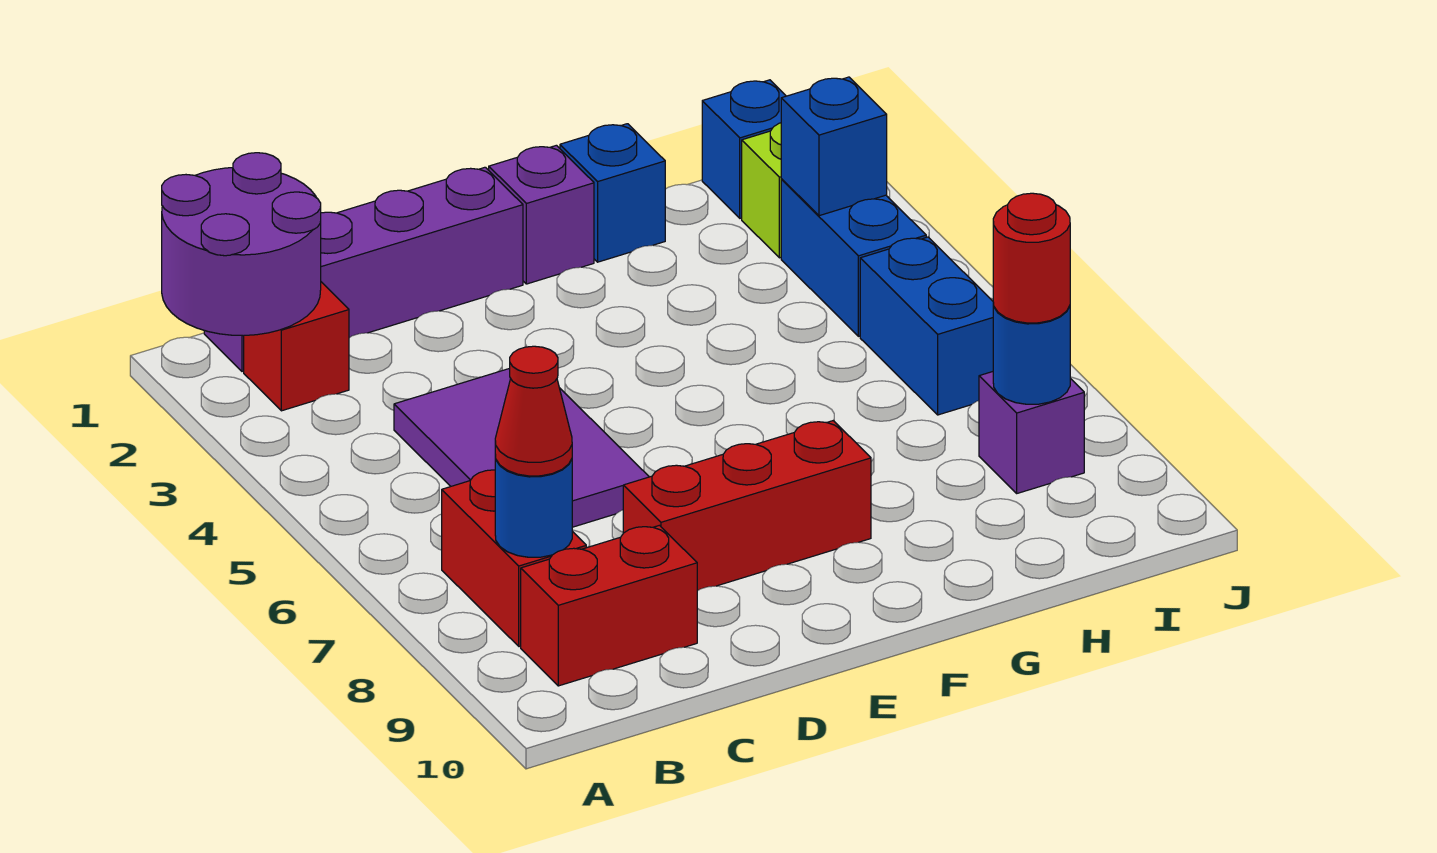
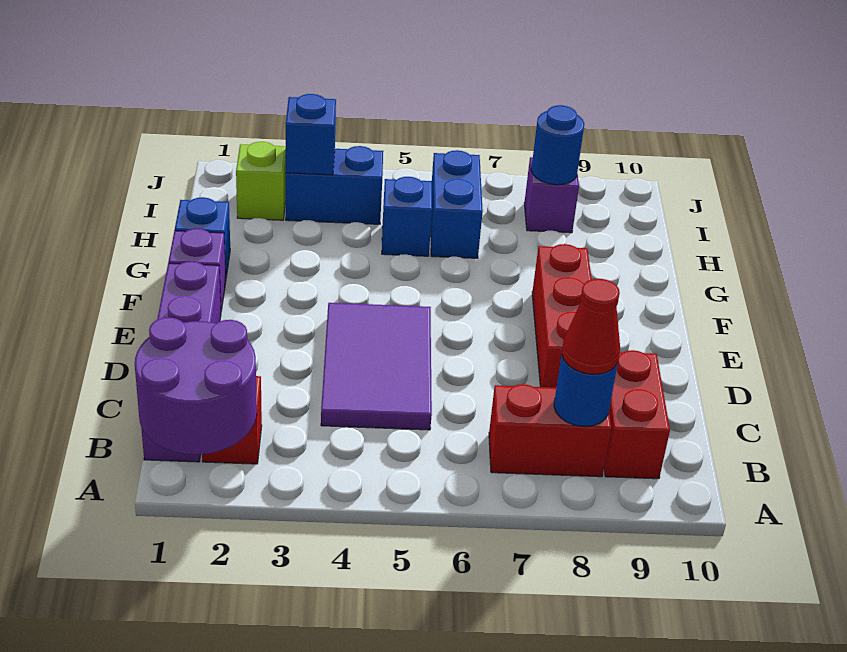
purple tile C4:D6 level 1 -> purple tile C4:E5 level 1
blue brick I1 level 1 -> blue brick H5 level 1
blue brick I5:I6 level 1 -> blue brick H6:I6 level 1
red round brick I8 level 3 -> none

